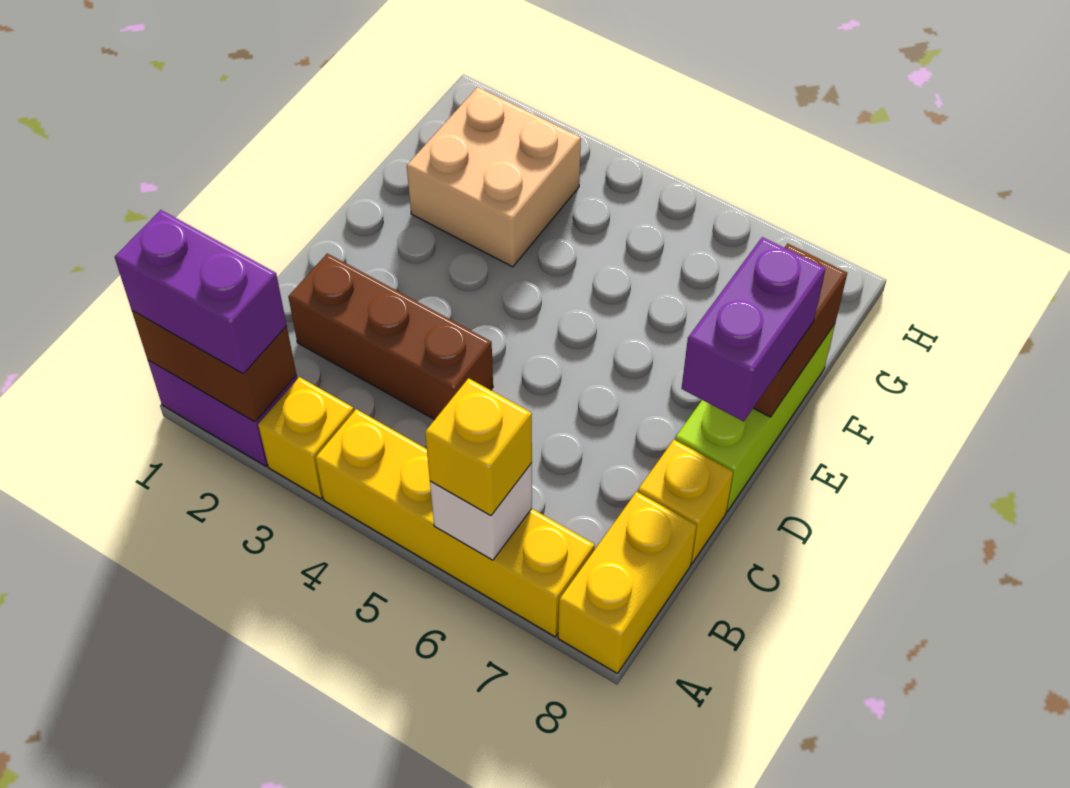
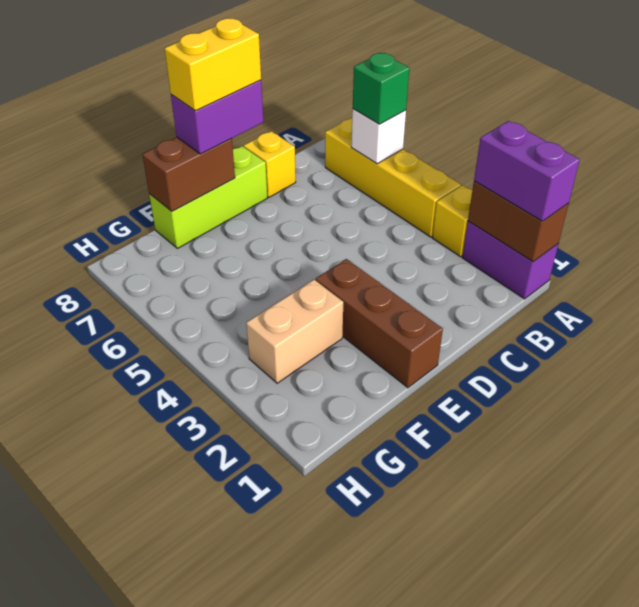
yellow brick A6 level 3 -> green brick A6 level 3
yellow brick A8:B8 level 1 -> yellow brick D8:E8 level 4
brown brick C2:C4 level 1 -> brown brick E1:E3 level 1
tan brick F2:G3 level 1 -> tan brick F3:G3 level 1

